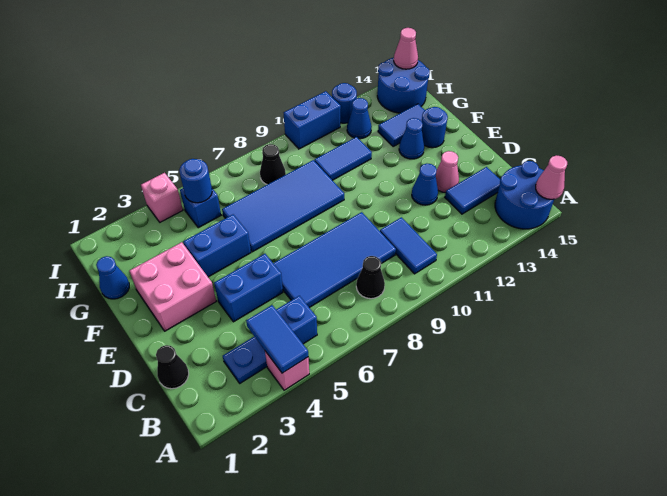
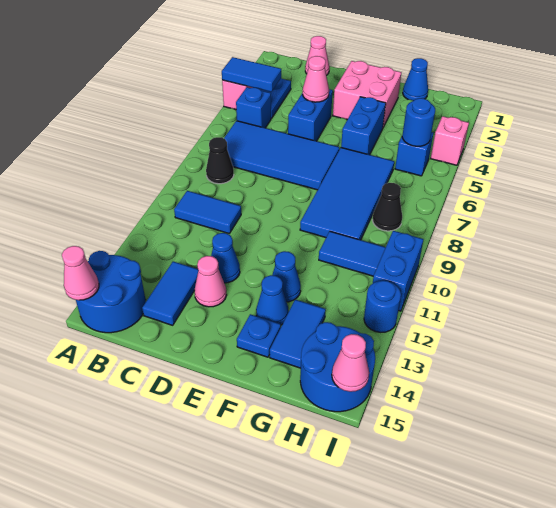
black cone C1 level 1 -> pink cone C1 level 1
blue tile C6:D9 level 1 -> blue tile B6:E7 level 1
none -> pink cone D4 level 2
blue round brick F14 level 1 -> blue plate F14 level 1
blue tile G10:G11 level 1 -> blue tile G10:H10 level 1
blue cone H12 level 1 -> blue cone F12 level 1

